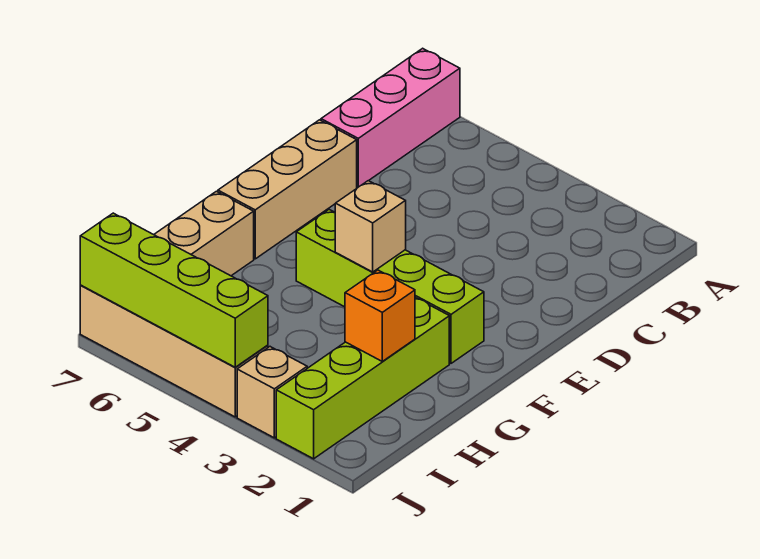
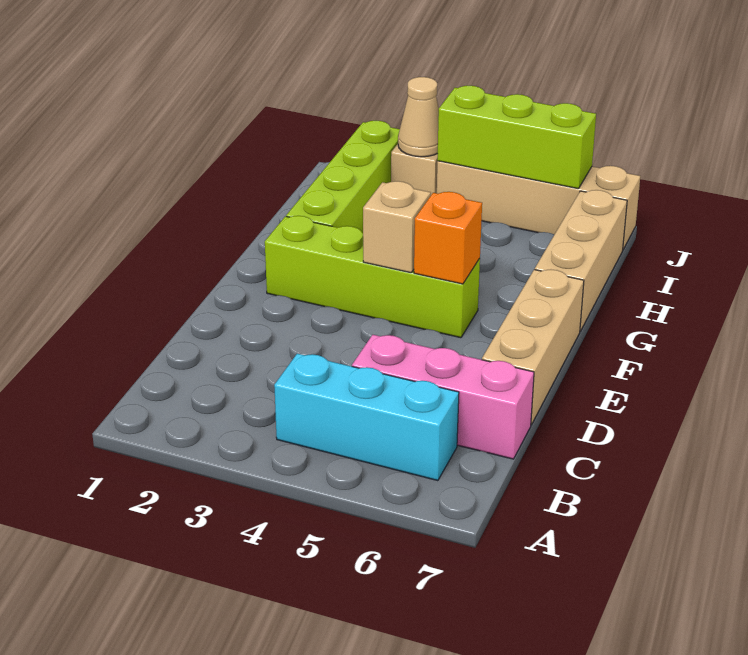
pink brick A7:C7 level 1 -> pink brick C5:C7 level 1
none -> cyan brick B4:B6 level 1
orange brick H2 level 2 -> orange brick F5 level 2
none -> tan cone J3 level 2
lime brick J4:J7 level 2 -> lime brick J4:J6 level 2

